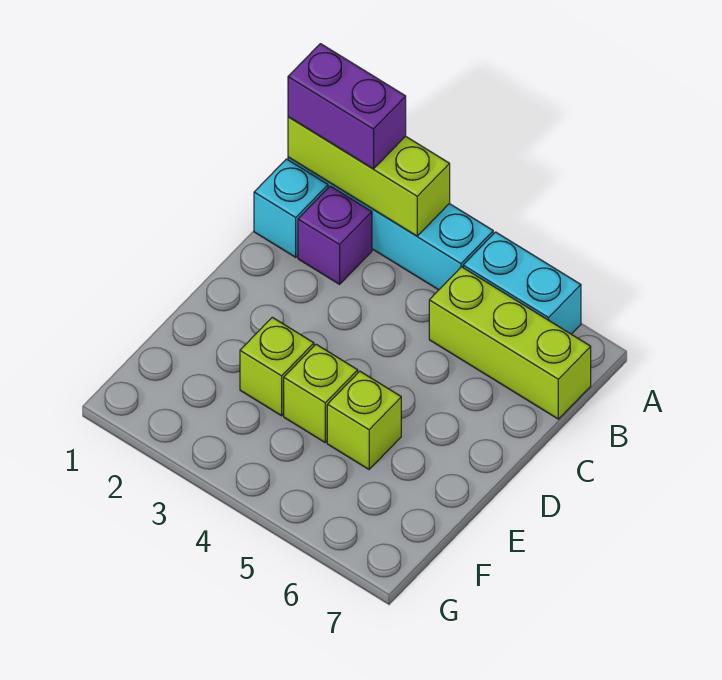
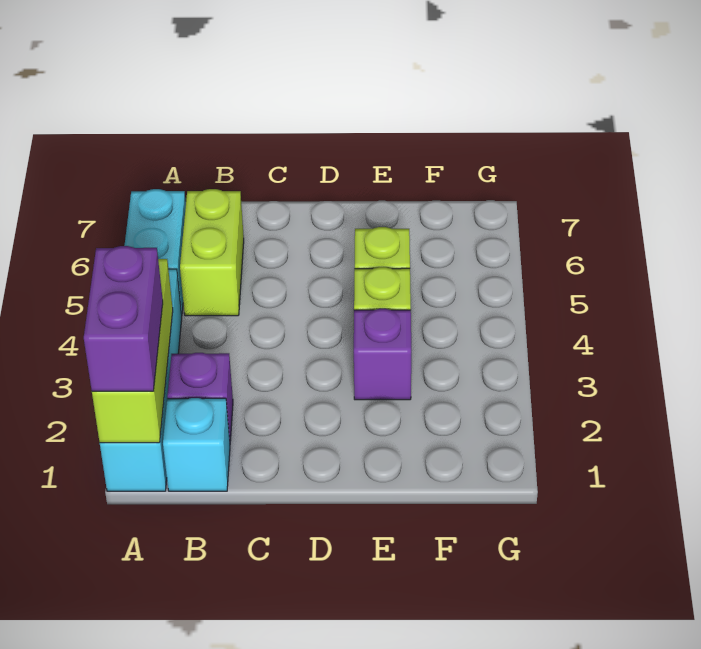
lime brick B5:B7 level 1 -> lime brick B5:B6 level 1
lime brick E3 level 1 -> purple brick E3 level 1

